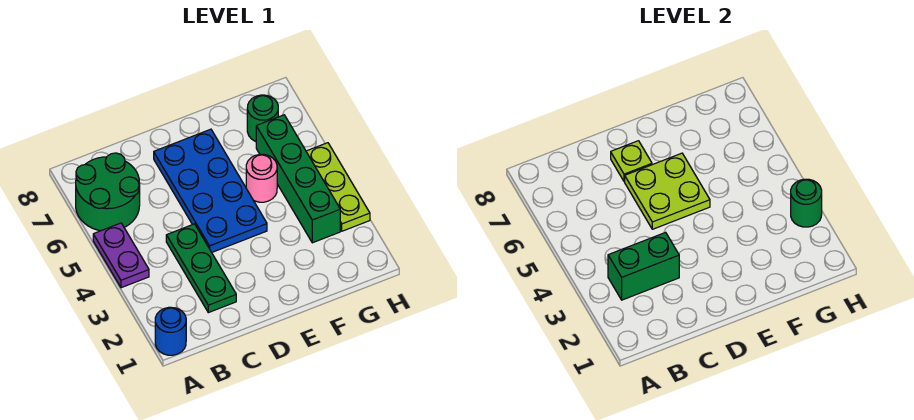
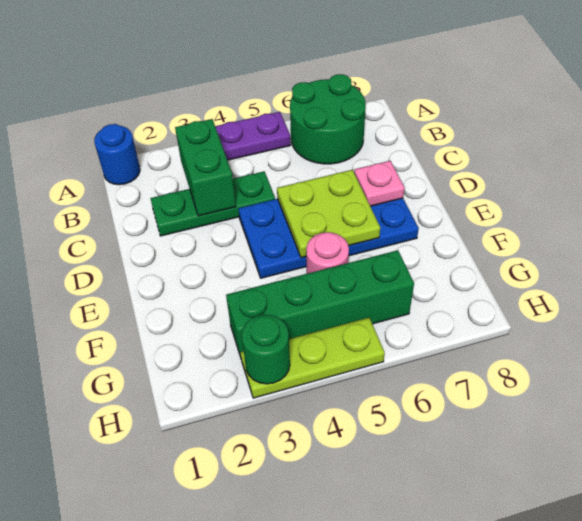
lime plate D7 level 2 -> pink plate D7 level 2
green round brick G7 level 1 -> none

